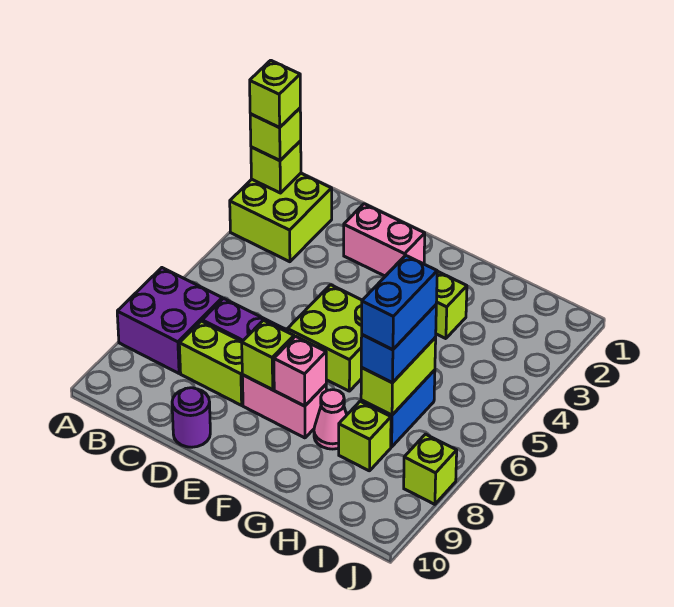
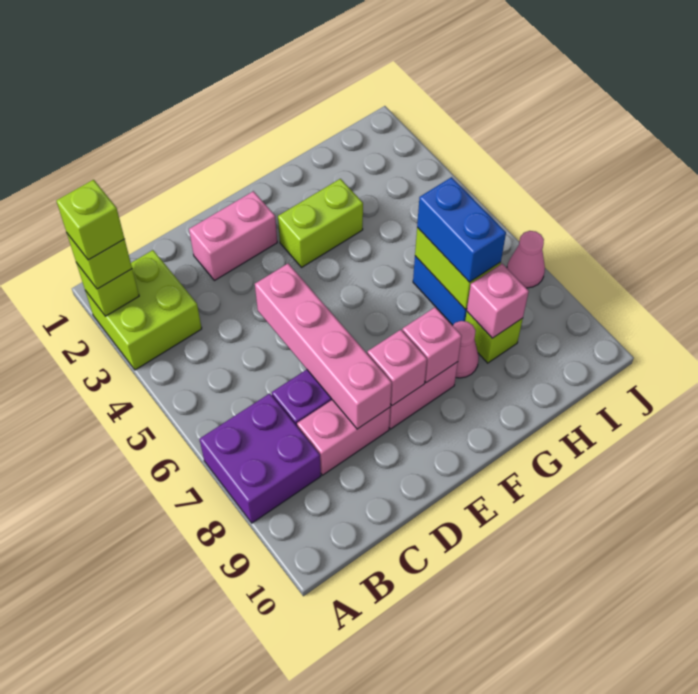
lime brick C8:D8 level 1 -> pink brick C8:D8 level 1
none -> pink brick D5:D8 level 2
purple round brick D10 level 1 -> none
lime brick E5:F6 level 1 -> none
lime brick E8 level 2 -> pink brick E8 level 2
blue brick H6:H7 level 4 -> none
none -> pink brick H8 level 2
none -> pink cone J7 level 1
lime brick J8 level 1 -> none

